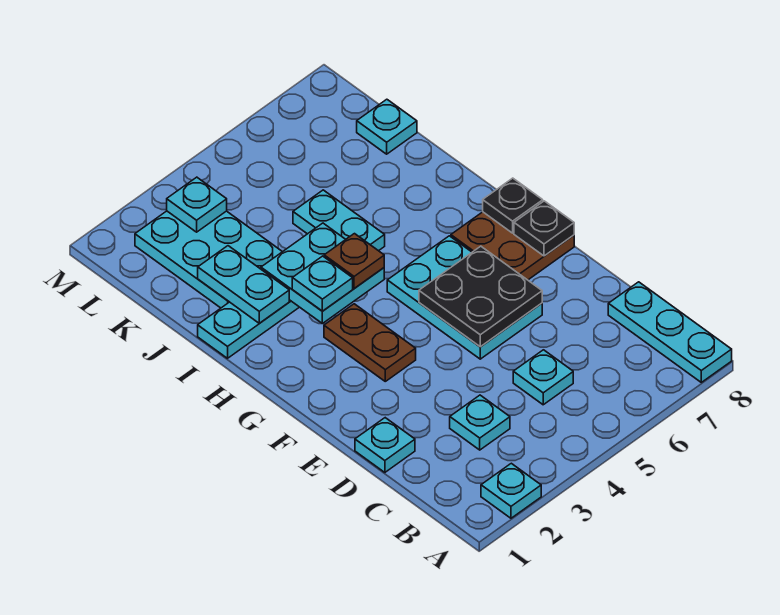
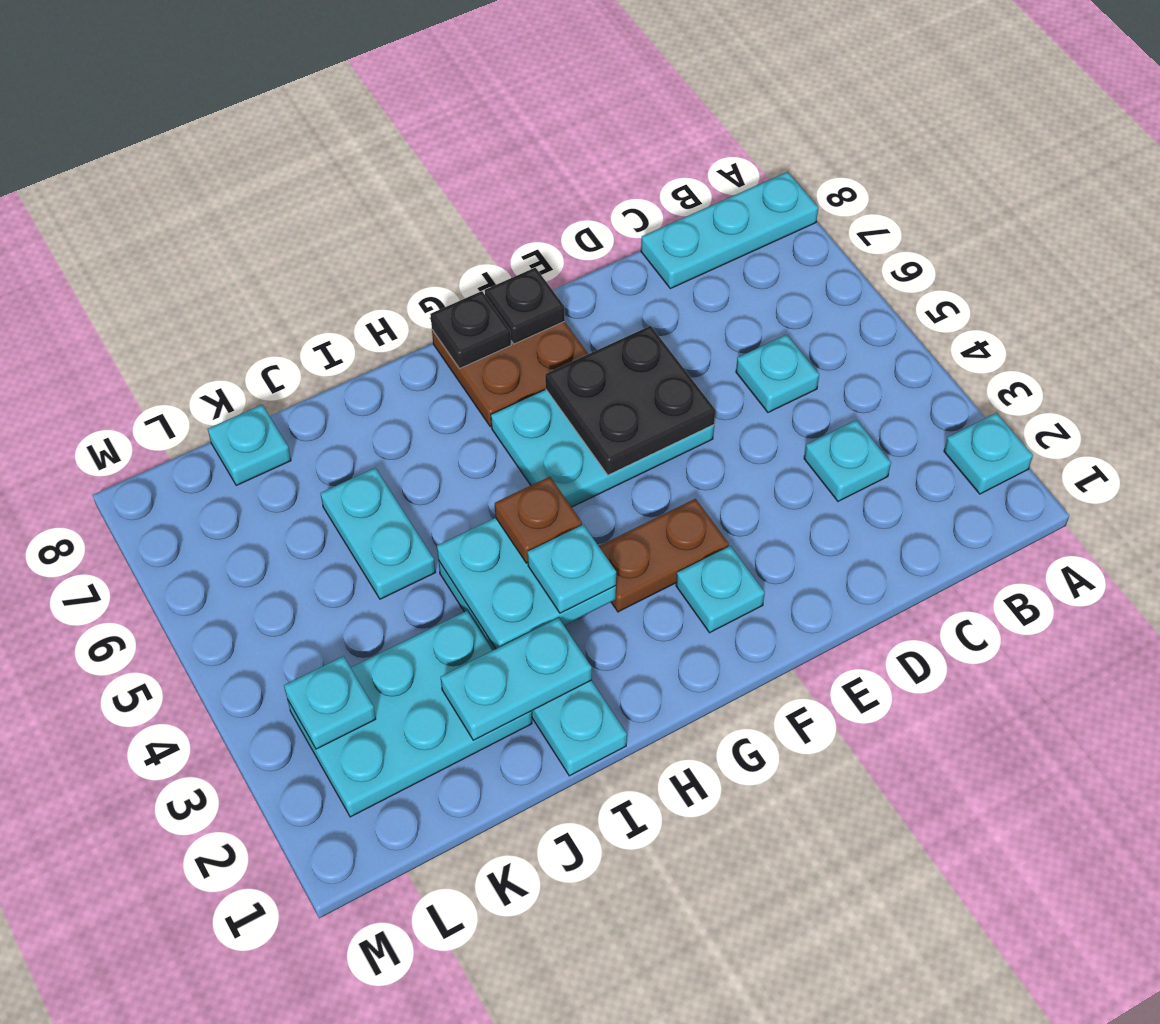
cyan plate D1 level 1 -> cyan plate F2 level 1
cyan plate I5:J5 level 1 -> cyan plate J5:J6 level 1

